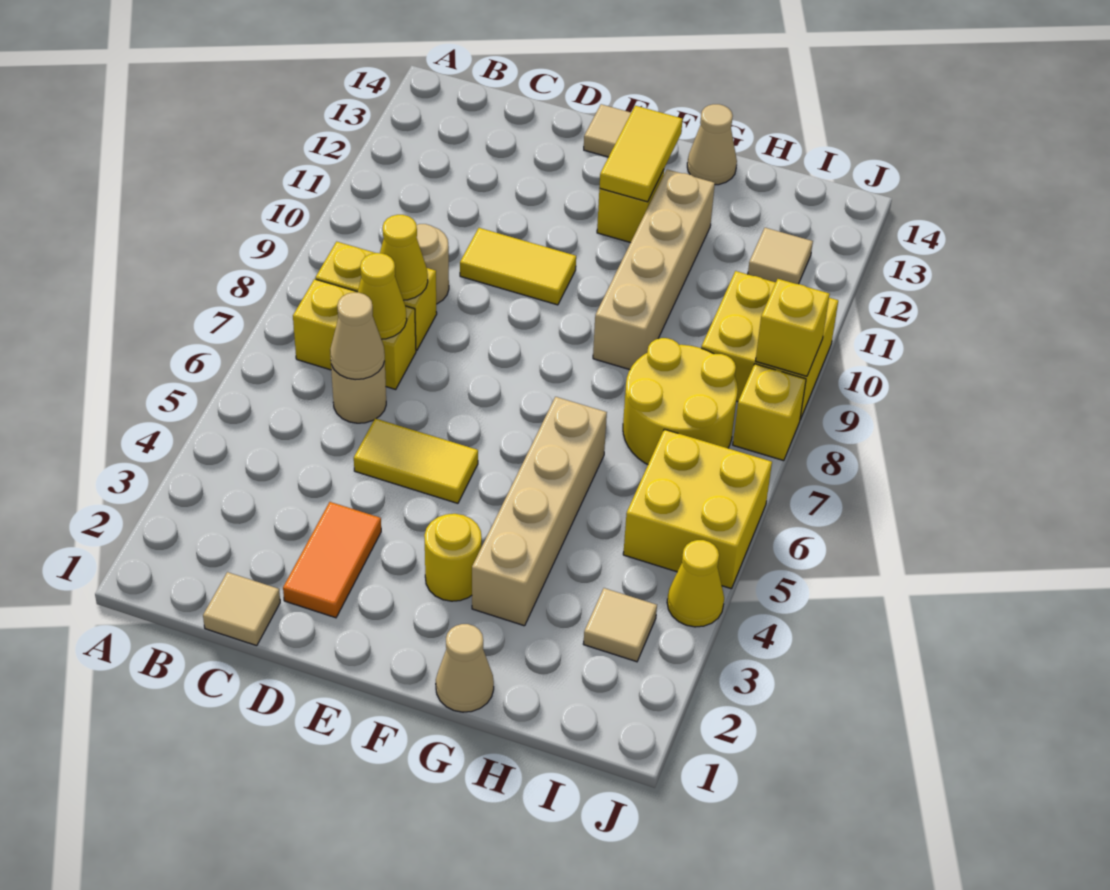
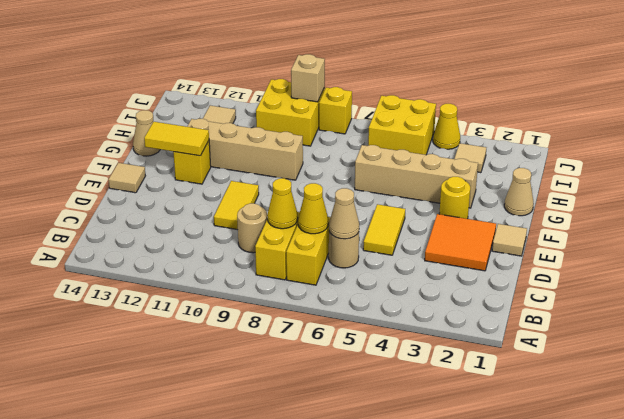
tan tile C1 level 1 -> tan tile E1 level 1
orange tile D2:D3 level 1 -> orange tile D2:E3 level 1
yellow round brick H7:I8 level 1 -> none
yellow brick J9 level 2 -> tan brick J9 level 2

